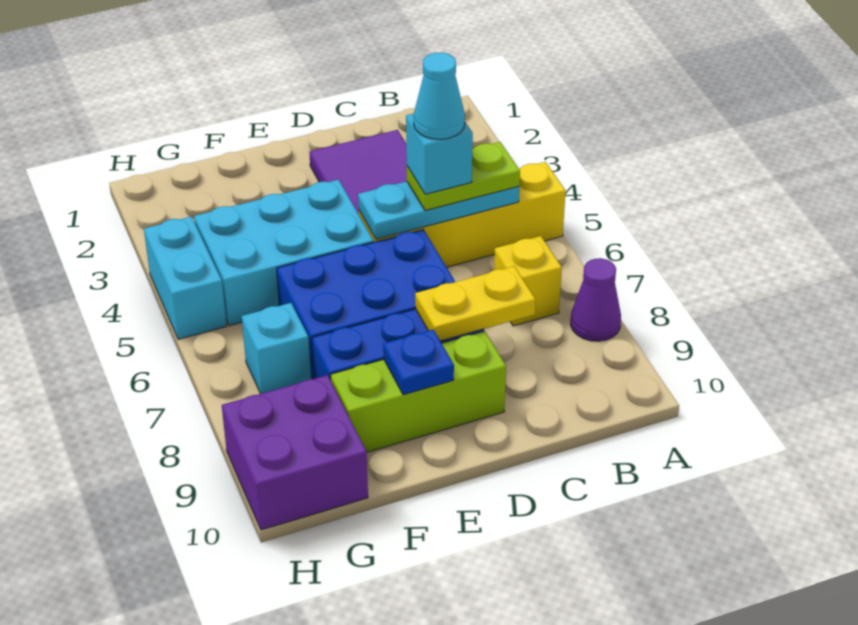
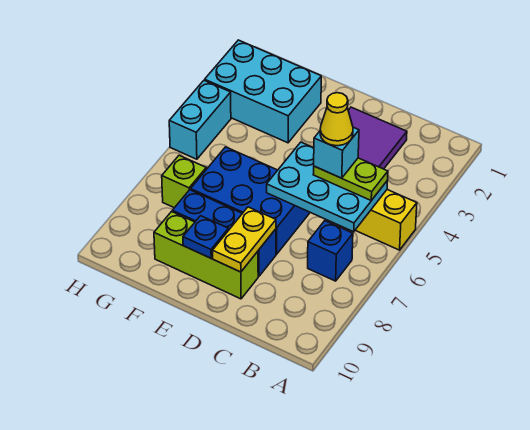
purple cone A8 level 1 -> none
cyan plate B5:D5 level 2 -> cyan plate B5:D6 level 2
yellow brick B7 level 1 -> blue brick B7 level 1
cyan cone C5 level 5 -> yellow cone C5 level 5
yellow plate C8:D8 level 2 -> yellow plate D8:D9 level 2
cyan brick E4:G5 level 1 -> cyan brick F2:H3 level 1
cyan brick G7 level 1 -> lime brick G7 level 1
purple brick G9:H10 level 1 -> none

